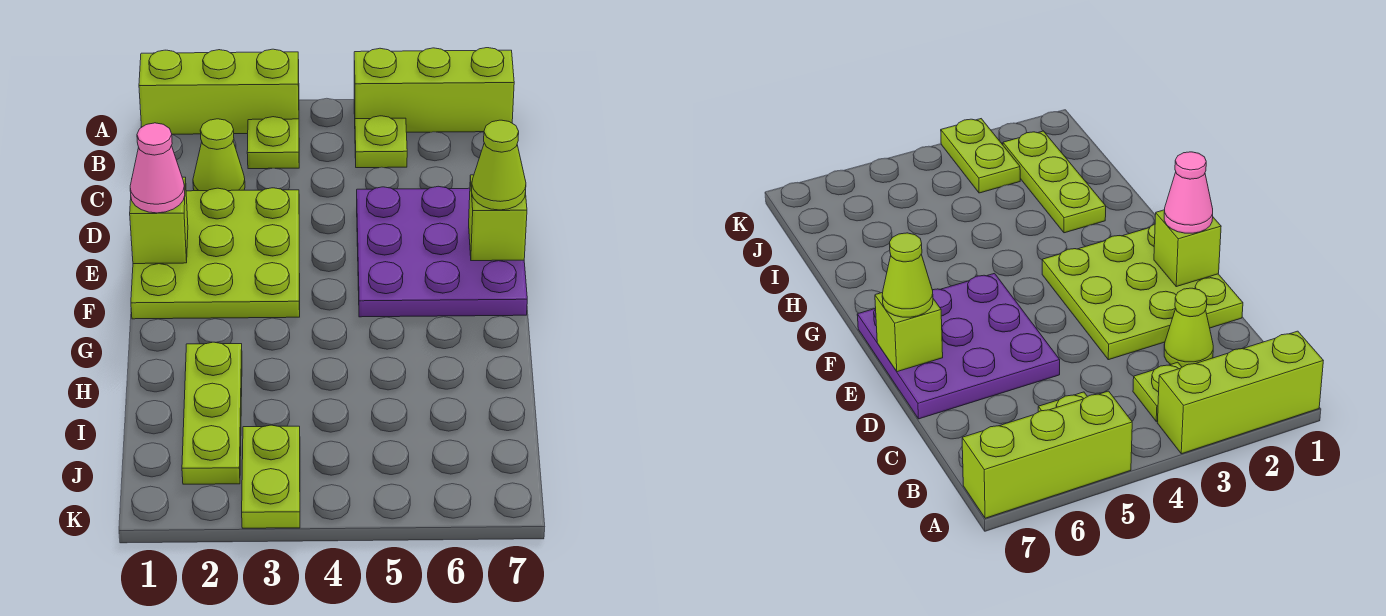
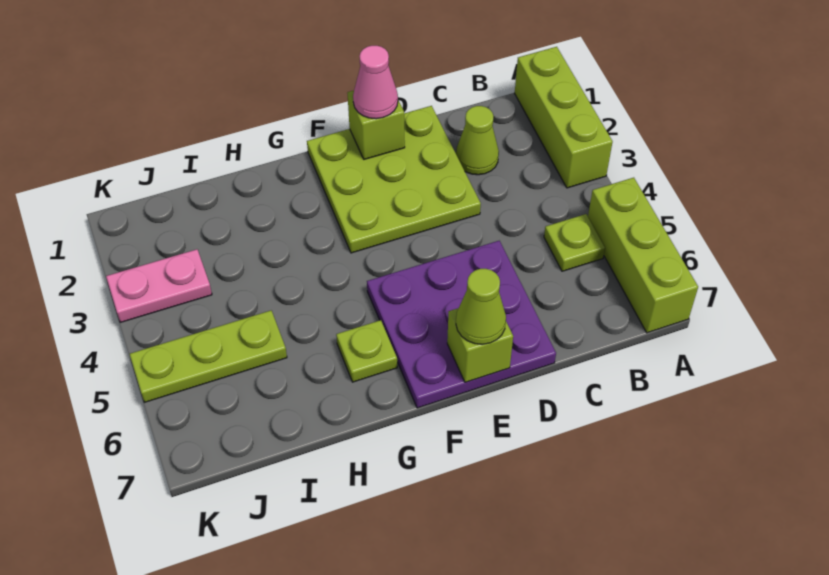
lime plate B3 level 1 -> lime plate G6 level 1
lime plate H2:J2 level 1 -> lime plate I5:K5 level 1
lime plate J3:K3 level 1 -> pink plate J3:K3 level 1

